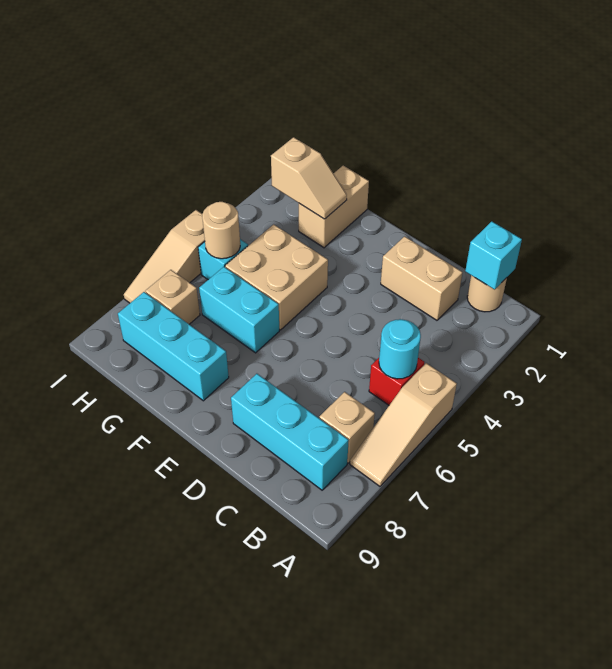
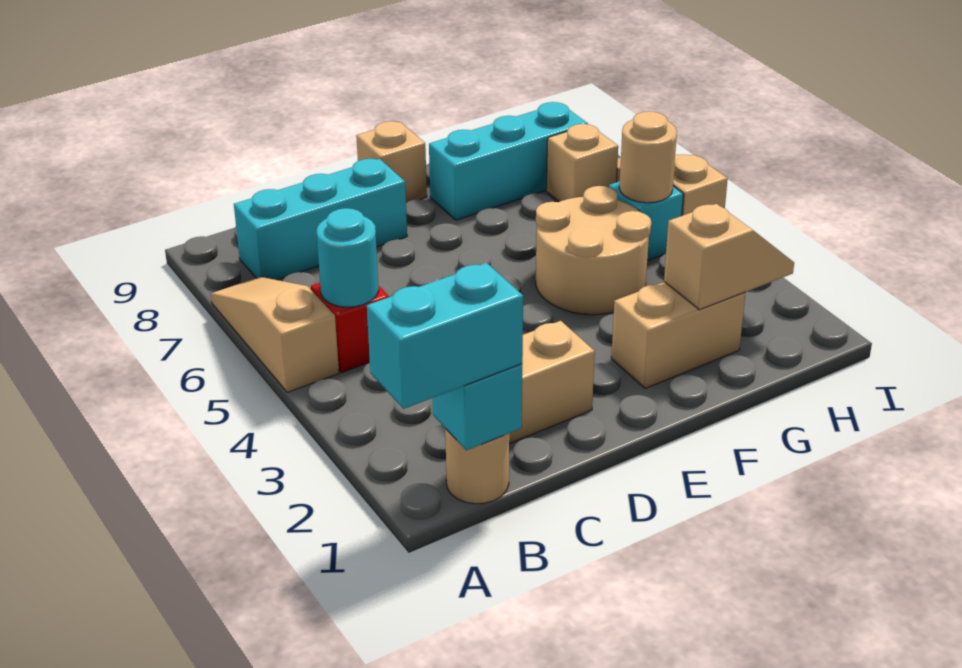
tan brick B7 level 1 -> tan brick E9 level 1
tan brick F4:G5 level 1 -> tan round brick F4:G5 level 1
cyan brick F6:G6 level 1 -> cyan brick A1:B1 level 3
tan brick G1:G2 level 1 -> tan brick F2:G2 level 1
tan slope G2:H2 level 2 top H -> tan slope G2:H2 level 2 top G

